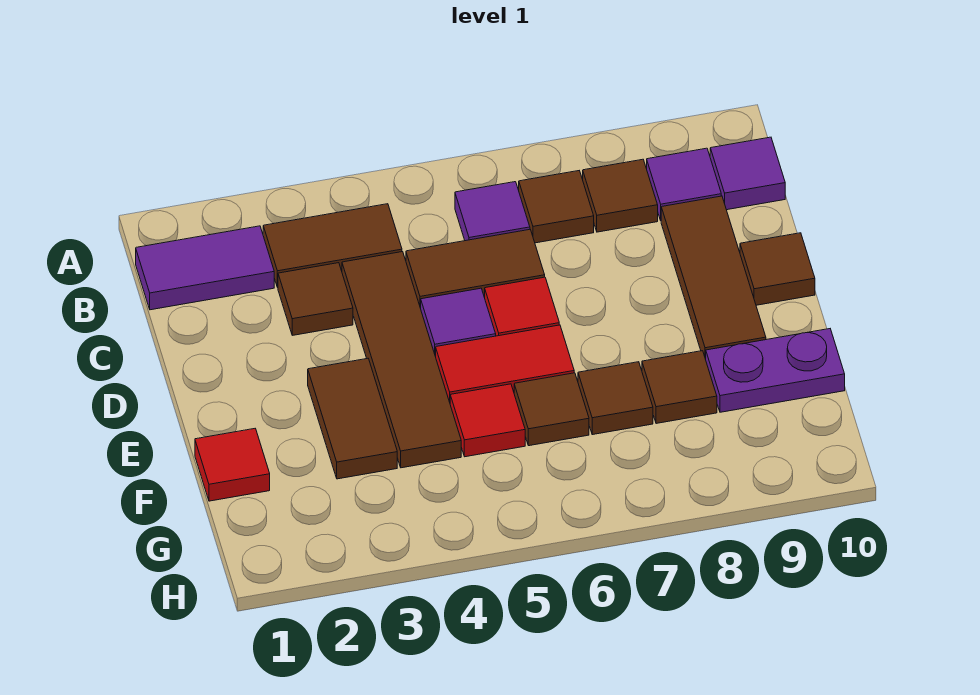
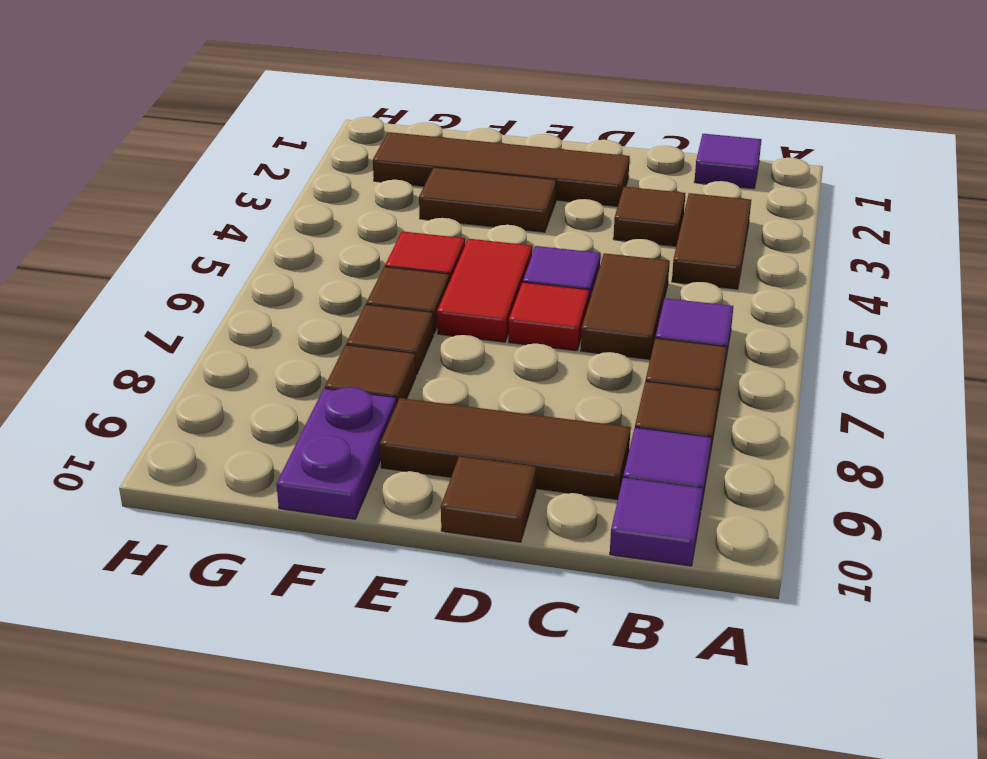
purple tile B1:B2 level 1 -> purple tile B1 level 1
brown tile C4:F4 level 1 -> brown tile D2:G2 level 1
red tile F1 level 1 -> none

